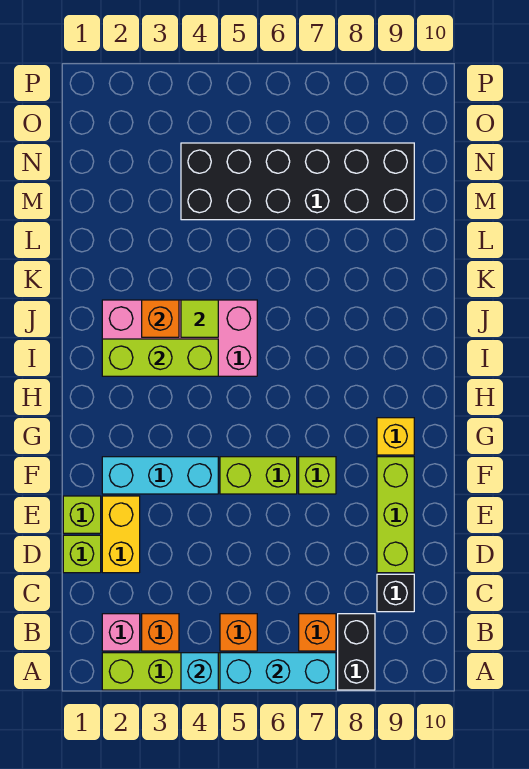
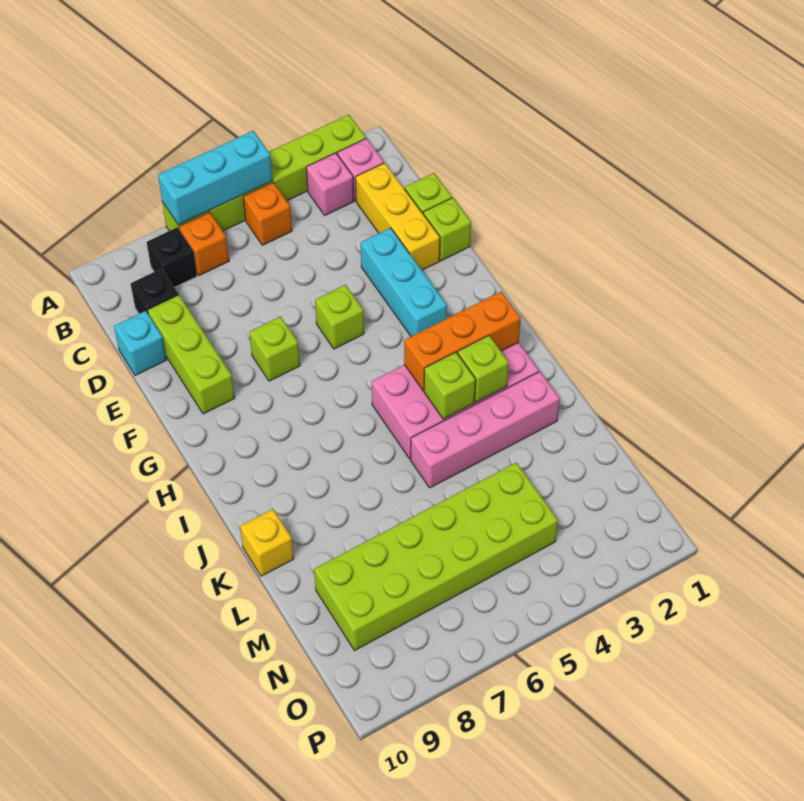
cyan brick A4 level 2 -> cyan brick D10 level 1
black brick A8:B8 level 1 -> black brick B8 level 1
orange brick B3 level 1 -> pink brick B3 level 1
yellow brick D2:E2 level 1 -> yellow brick C2:E2 level 1
cyan brick F2:F4 level 1 -> cyan brick E3:G3 level 1
lime brick F5:F6 level 1 -> lime brick F5 level 1
yellow brick G9 level 1 -> yellow brick K10 level 1
lime brick I2:I4 level 2 -> orange brick I2:I4 level 2
orange brick J3 level 2 -> lime brick J3 level 2
lime tile J4 level 2 -> lime brick J4 level 2
none -> pink brick K2:K5 level 1
black brick M4:N9 level 1 -> lime brick M4:N9 level 1

